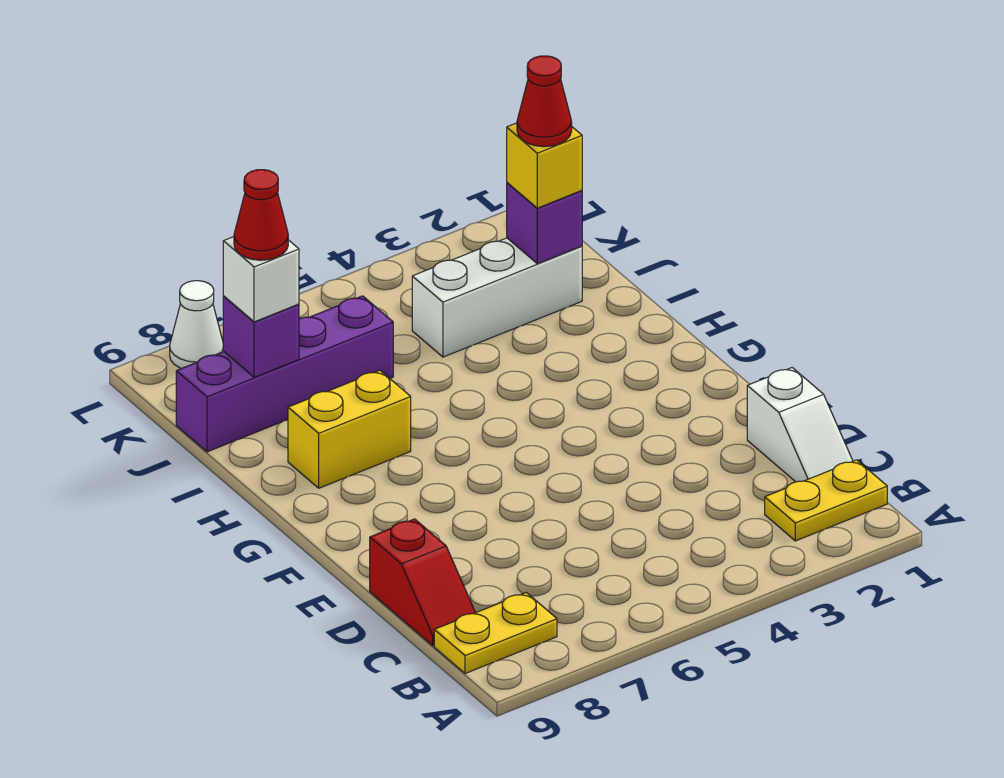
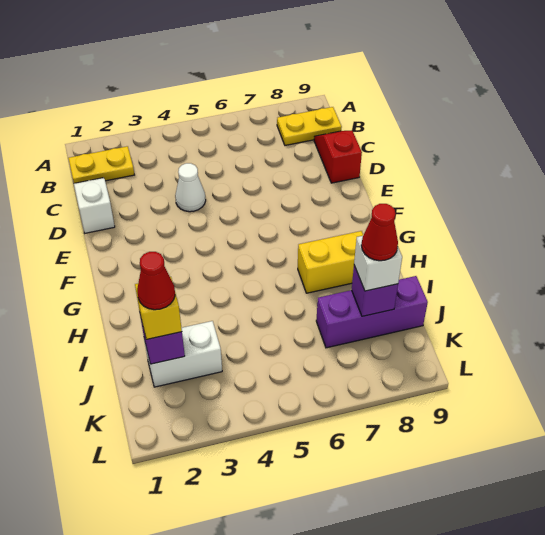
white brick J2:J4 level 1 -> white brick J2:J3 level 1
purple brick J6:J9 level 1 -> purple brick J7:J9 level 1
white cone L8 level 1 -> white cone D4 level 1

